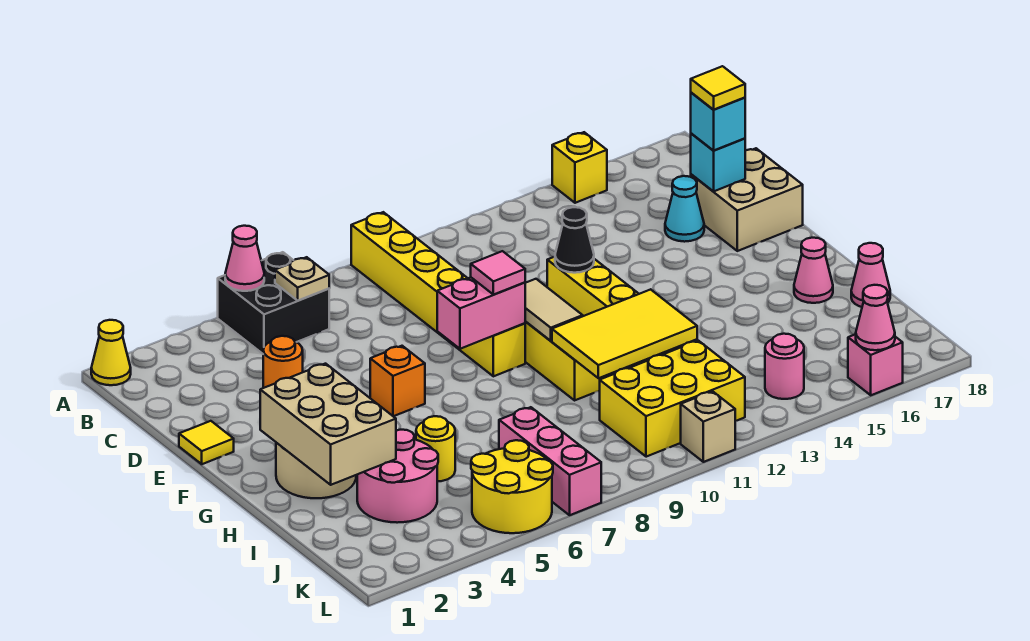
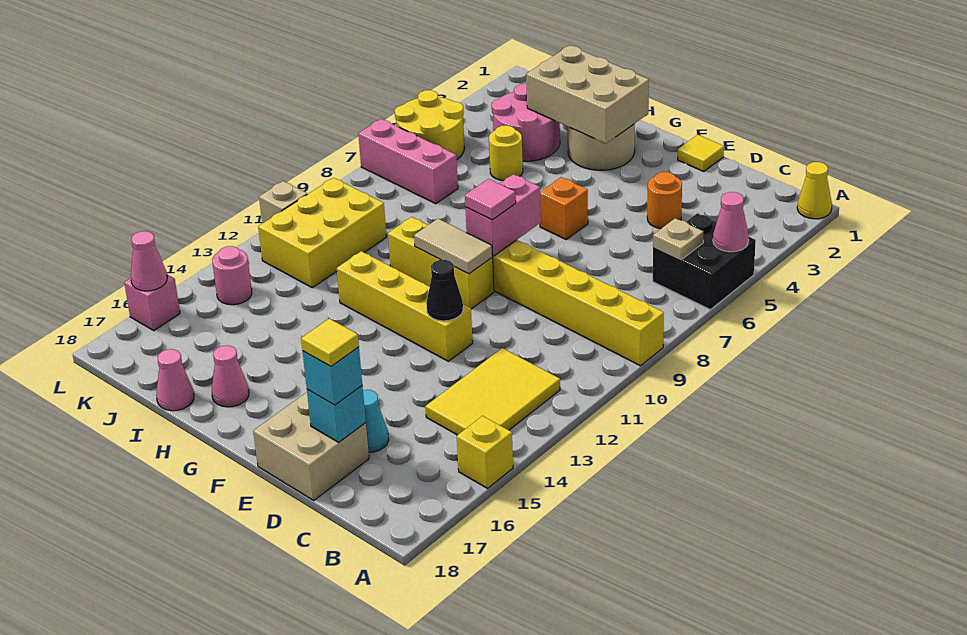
yellow tile H10:I12 level 2 -> yellow tile B12:C14 level 1

